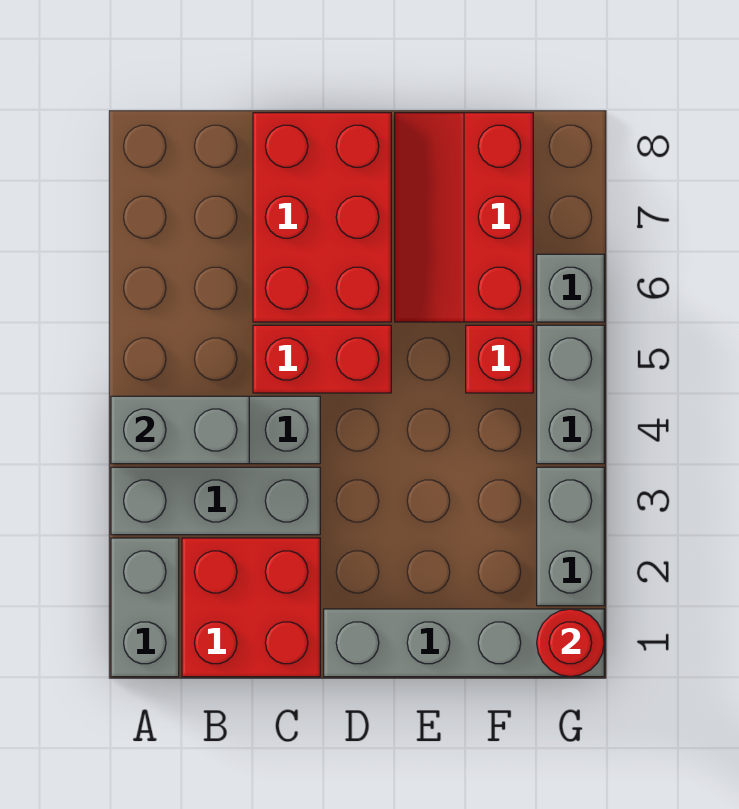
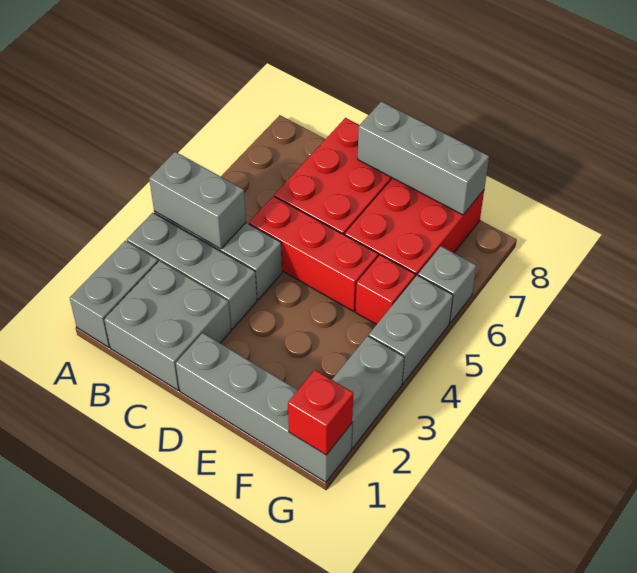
red brick B1:C2 level 1 -> grey brick B1:C2 level 1
red brick C5:D5 level 1 -> red brick C5:E5 level 1
none -> grey brick D8:F8 level 2
red slope E6:F8 level 1 top F -> red brick E6:F8 level 1
red round brick G1 level 2 -> red brick G1 level 2

